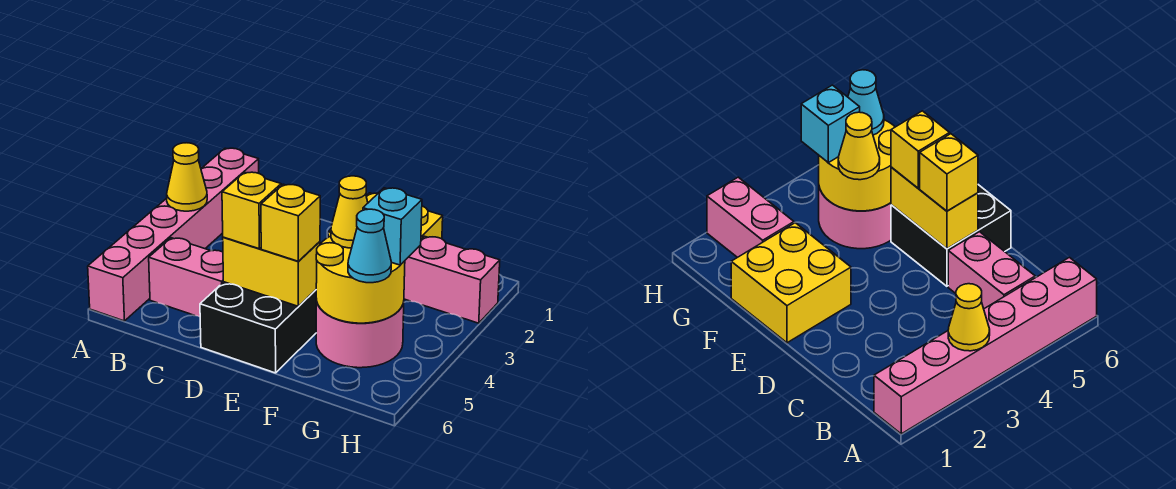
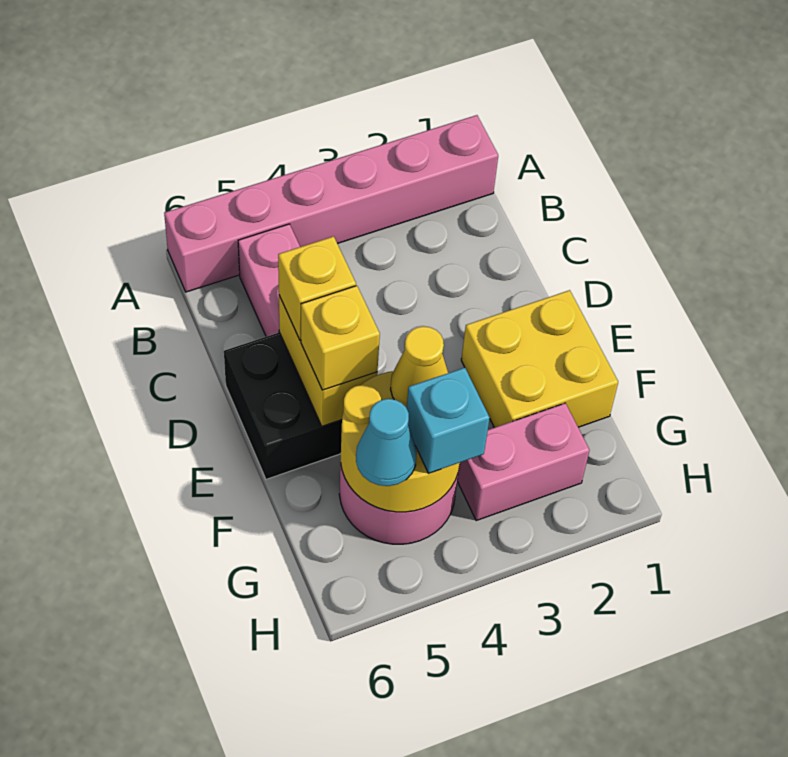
yellow cone A3 level 2 -> none
pink brick G2:H2 level 1 -> pink brick G2:G3 level 1

